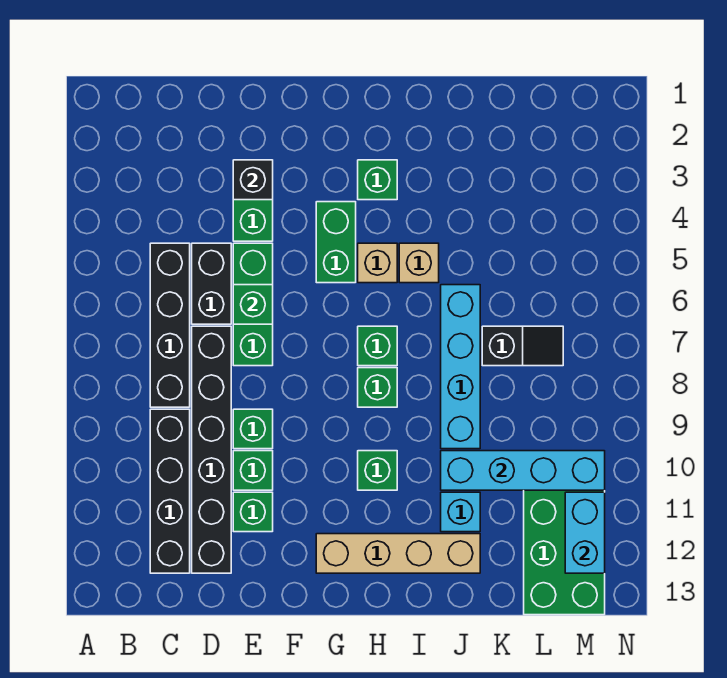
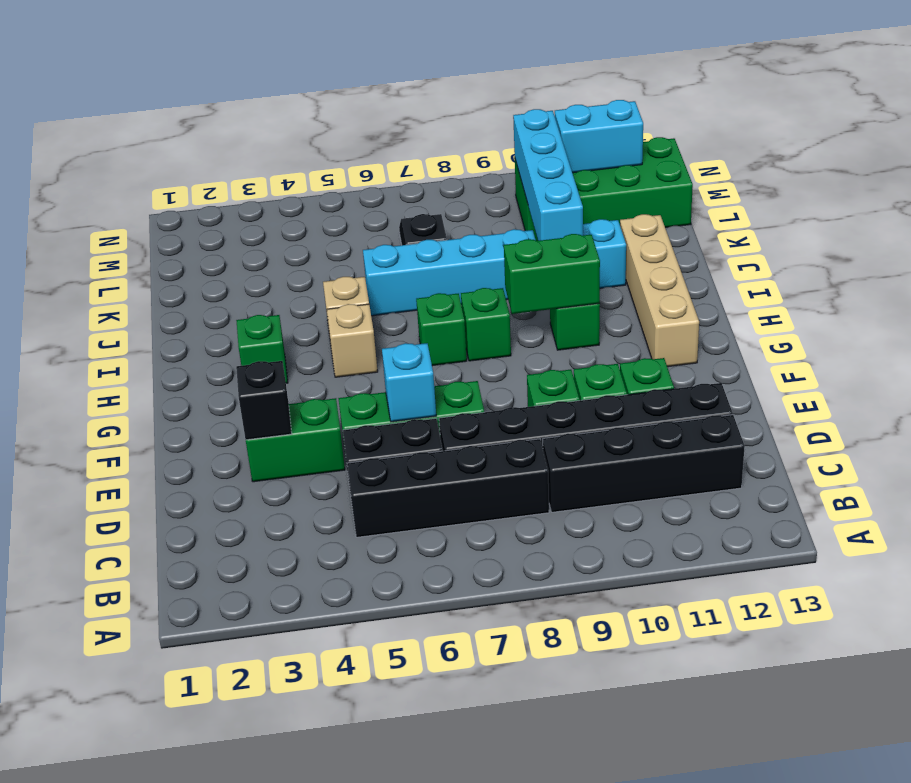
green brick E6 level 2 -> cyan brick E6 level 2
green brick G4:G5 level 1 -> green brick H9:H10 level 2

